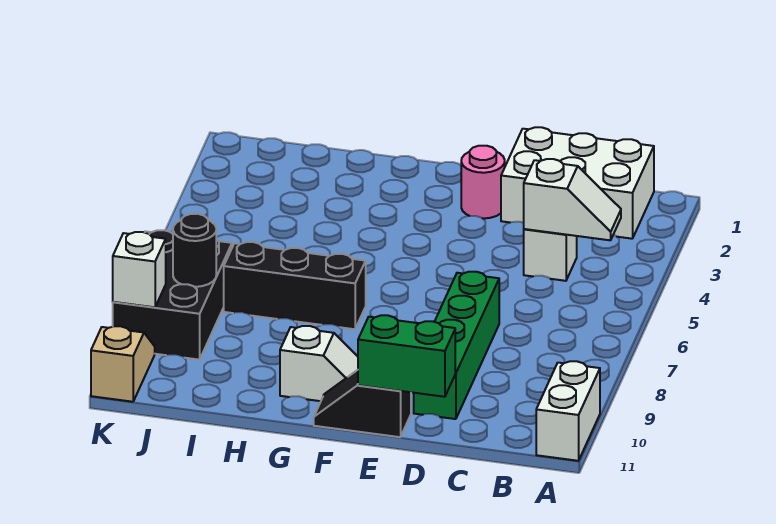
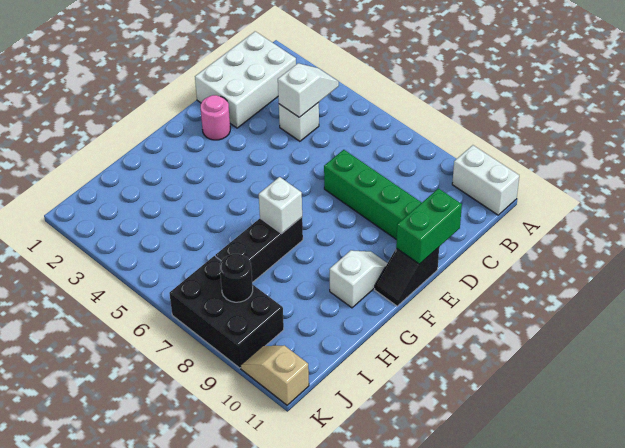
white brick K9 level 2 -> white brick G7 level 2

